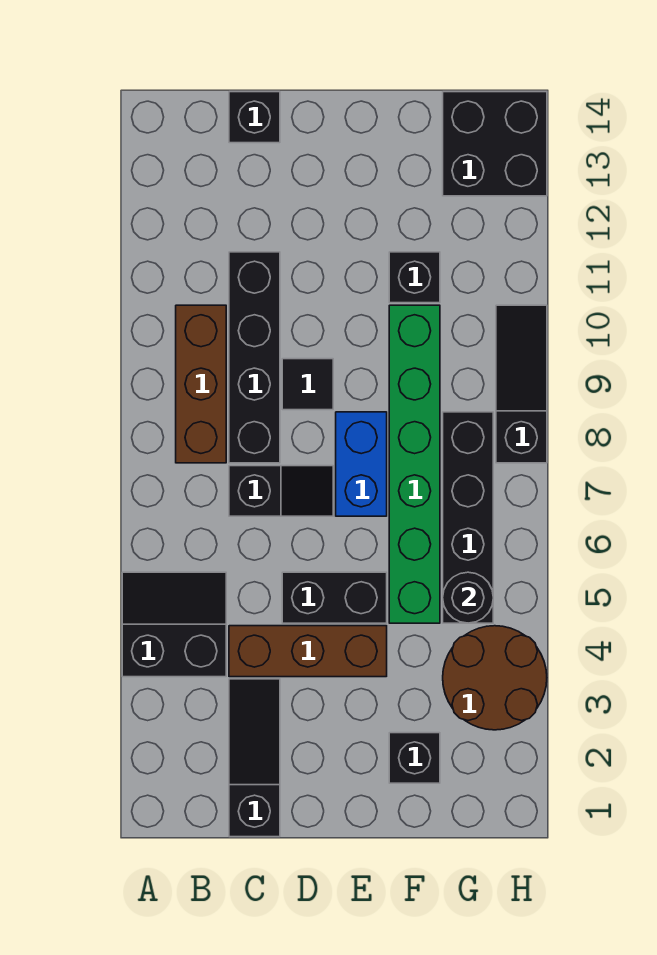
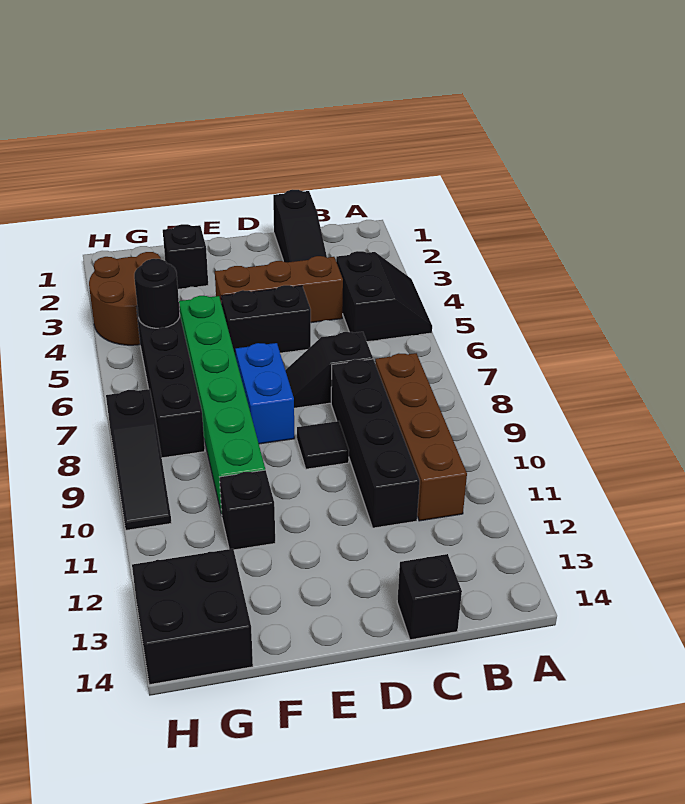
black slope A4:B5 level 1 top 4 -> black slope A4:B5 level 1 top B
brown brick B8:B10 level 1 -> brown brick B8:B11 level 1

